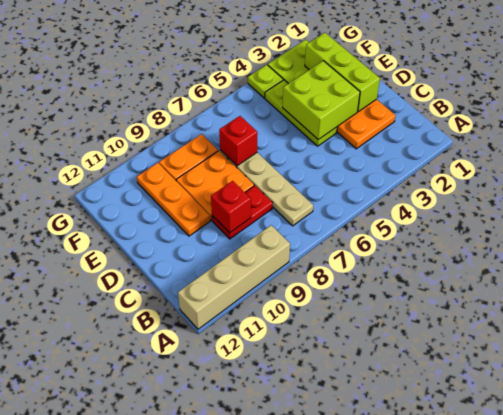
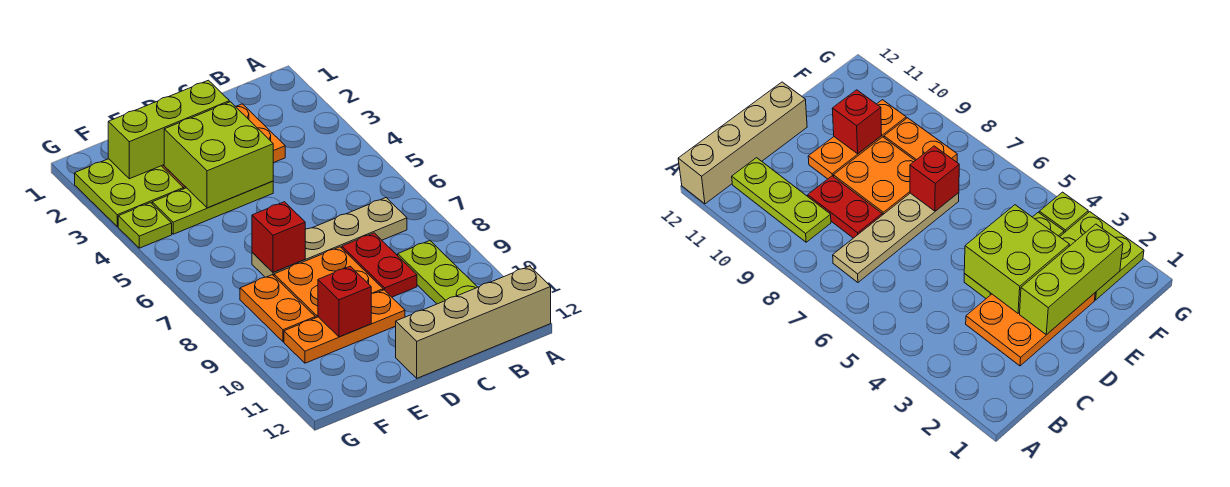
tan brick A9:A12 level 1 -> tan brick A12:D12 level 1
none -> lime plate B9:B11 level 1
red brick C9 level 2 -> red brick E10 level 2

